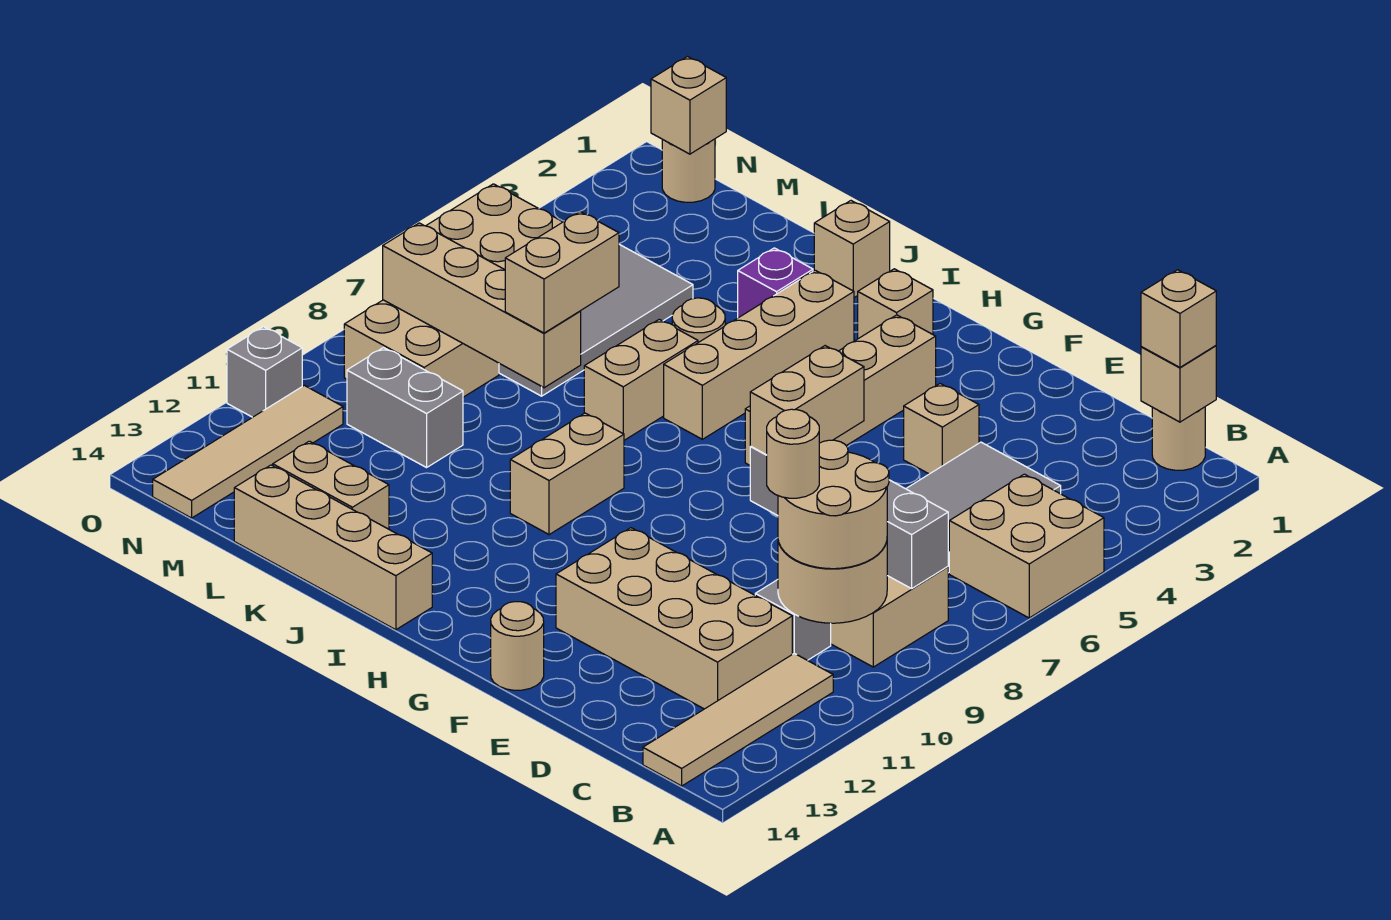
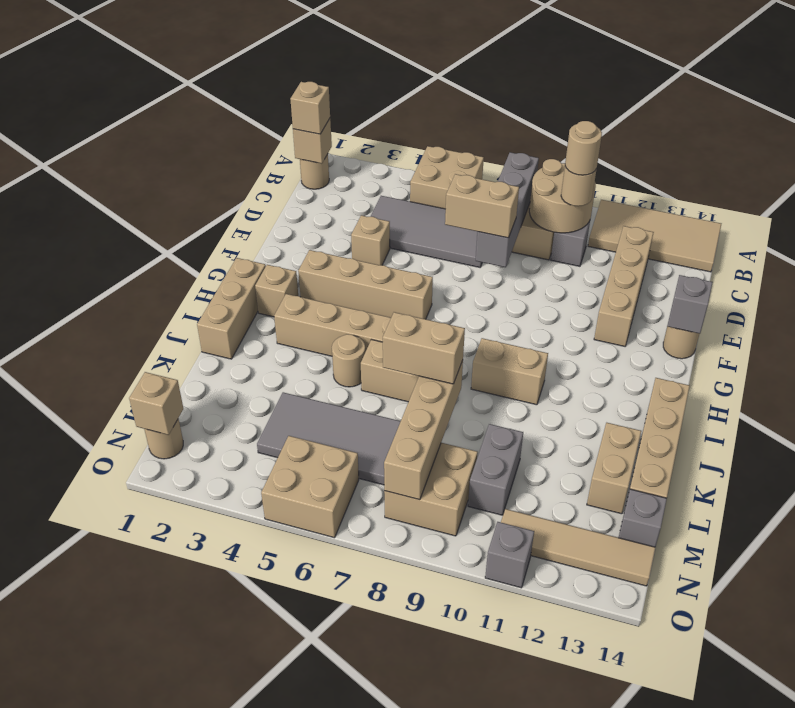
tan round brick B9:C10 level 3 -> tan round brick C10 level 3
tan tile B11:B14 level 1 -> tan tile A11:B14 level 1
tan brick C11:F12 level 1 -> tan brick C12:F12 level 1
none -> grey brick F14 level 2
tan brick J1 level 1 -> tan brick H1:J1 level 1
purple brick J3 level 1 -> none
none -> grey brick M14 level 1

